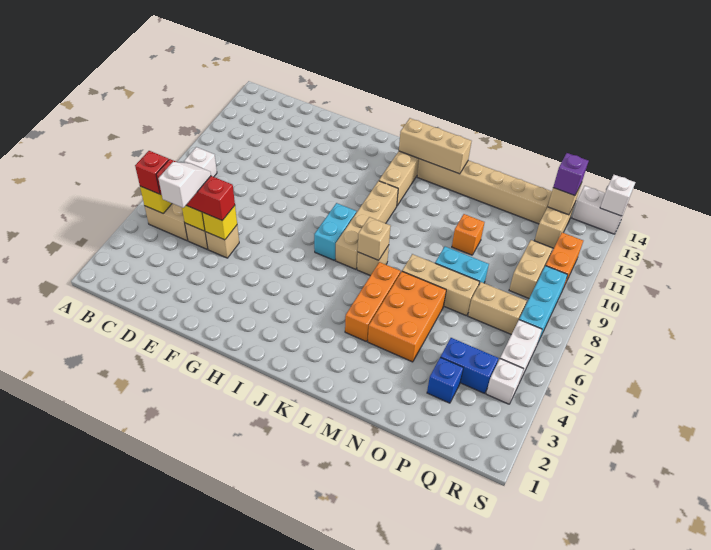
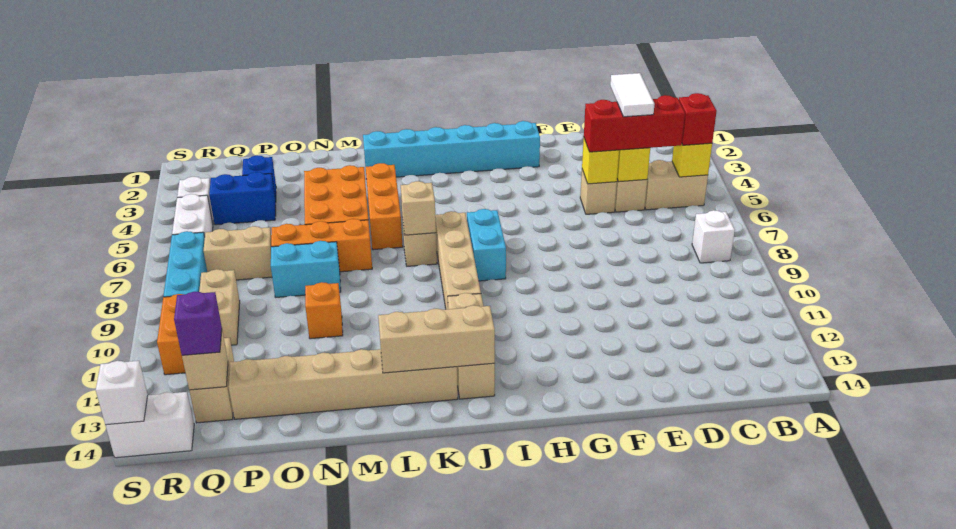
white slope D4:D5 level 4 top 4 -> white tile D4:D5 level 4
none -> cyan brick G2:L2 level 1
tan brick M7:O7 level 1 -> orange brick M7:O7 level 1

